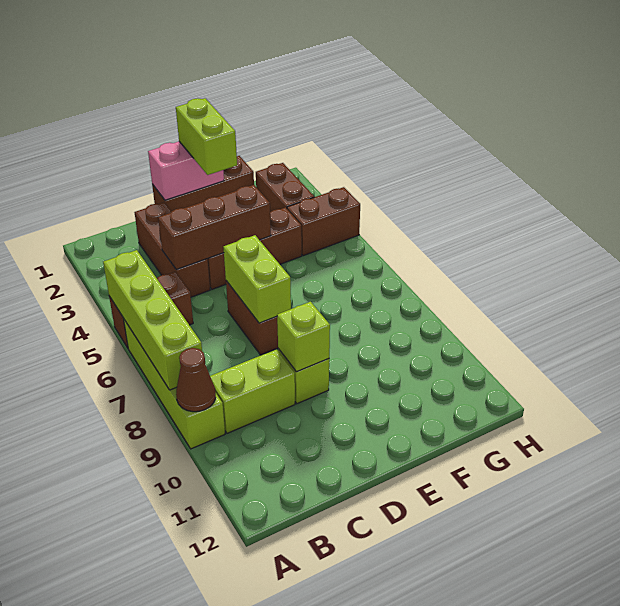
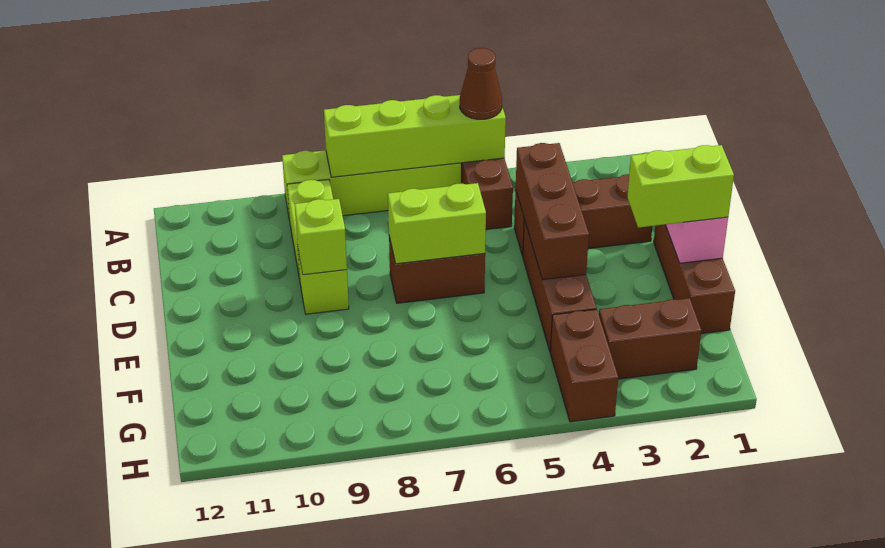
brown cone A9 level 2 -> brown cone A5 level 3

